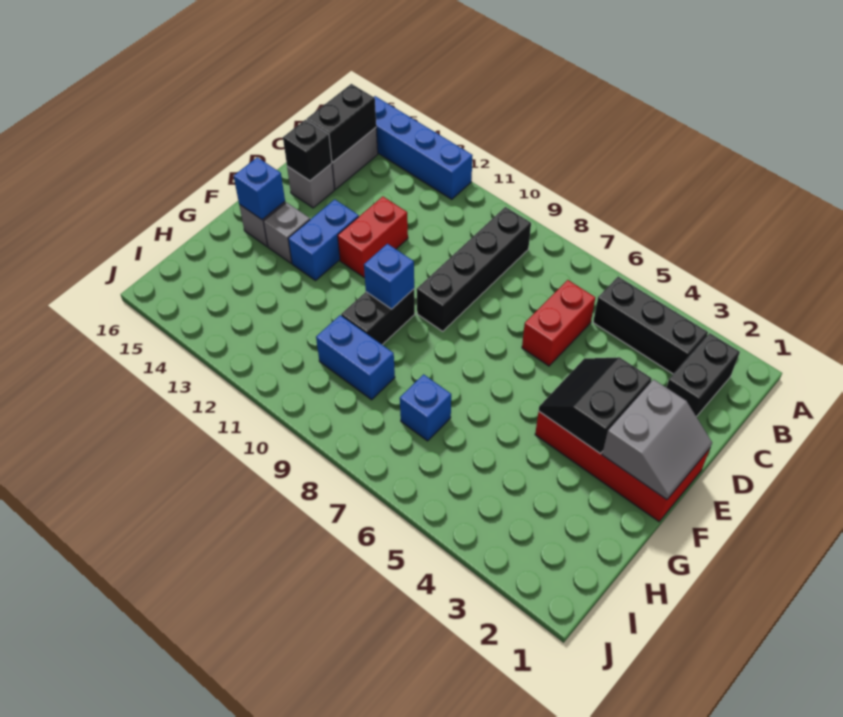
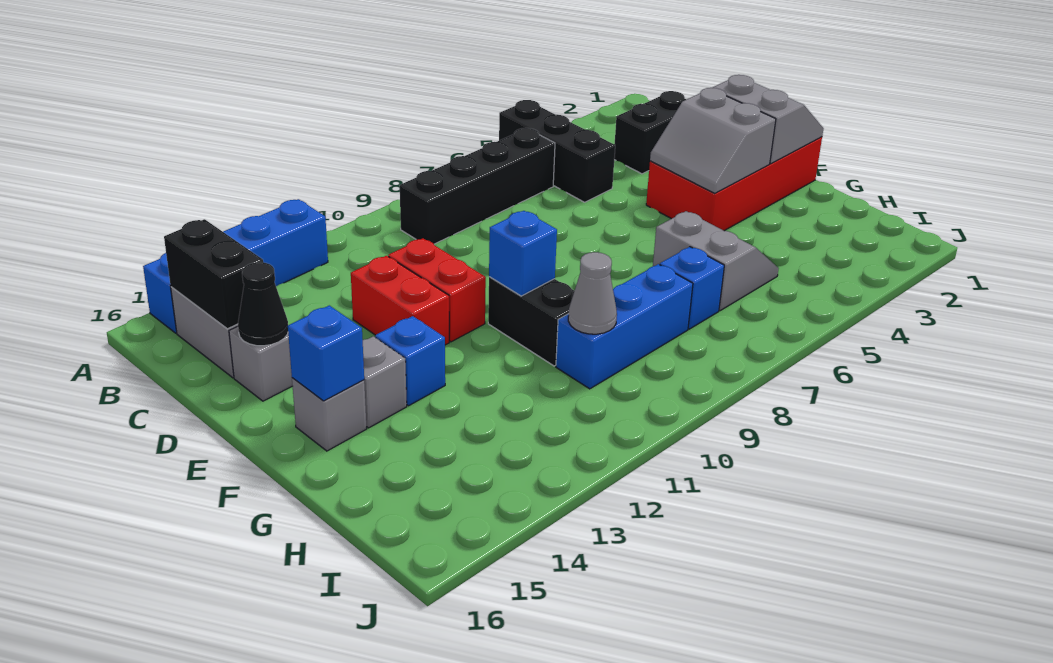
black brick B2:C2 level 1 -> black brick C2:C3 level 1
black brick B3:B5 level 1 -> black brick A5:C5 level 1
black brick B9:E9 level 1 -> black brick B6:B9 level 1
red brick C6:D6 level 1 -> red brick D11:E11 level 1
black brick D15 level 2 -> black cone D15 level 2
black slope E3:F4 level 2 top 3 -> grey slope E3:F4 level 2 top 3
blue brick E13:F13 level 1 -> blue brick F13 level 1
none -> grey slope G5:H6 level 1 top 6
blue brick H9:H10 level 1 -> blue brick H8:H10 level 1
none -> grey cone H10 level 2

